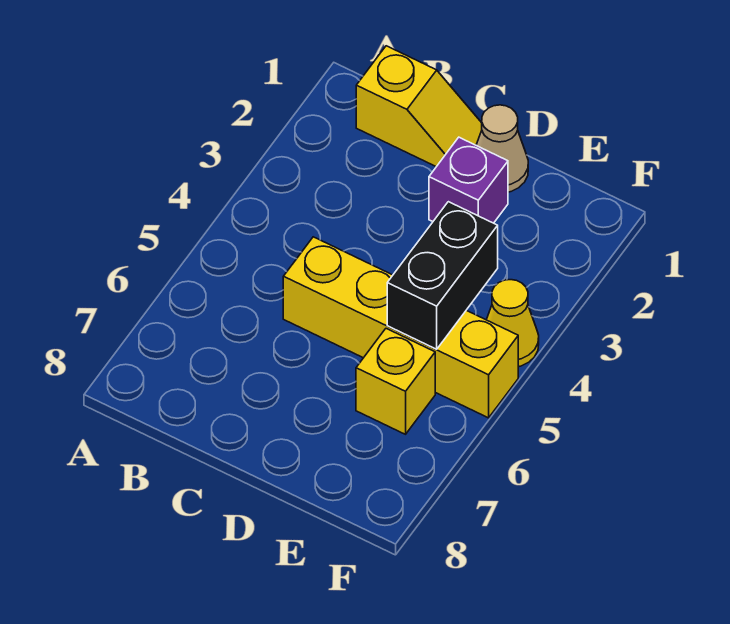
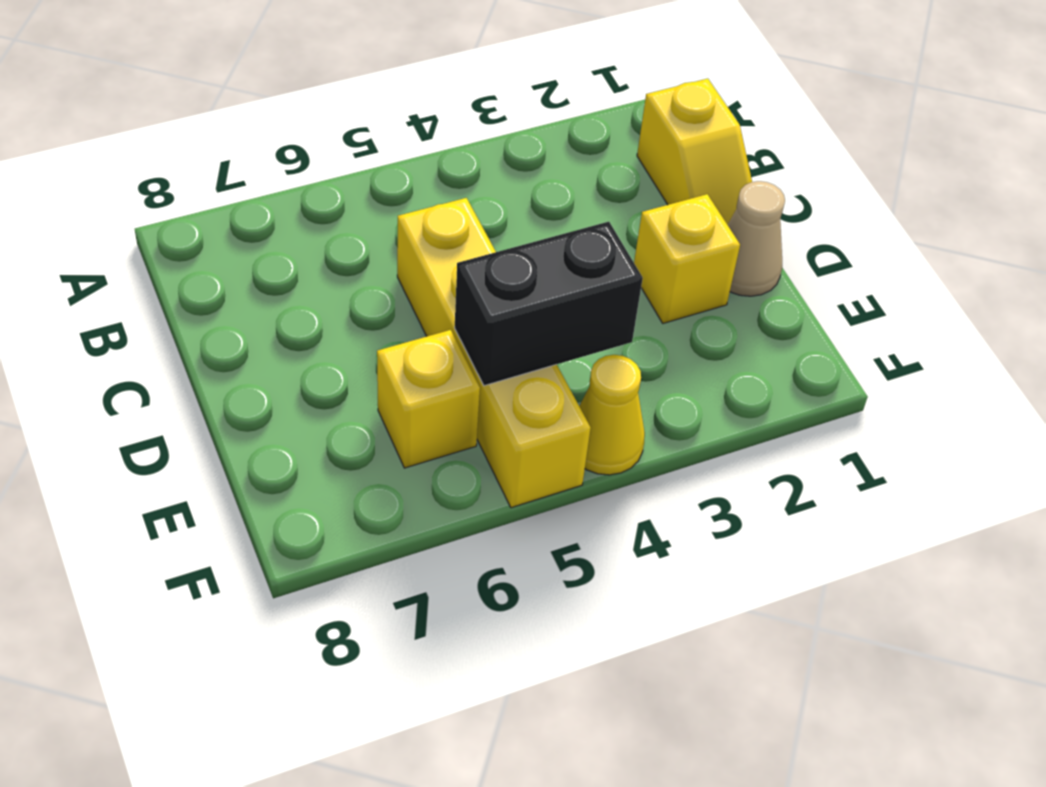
purple brick D2 level 1 -> yellow brick D2 level 1

